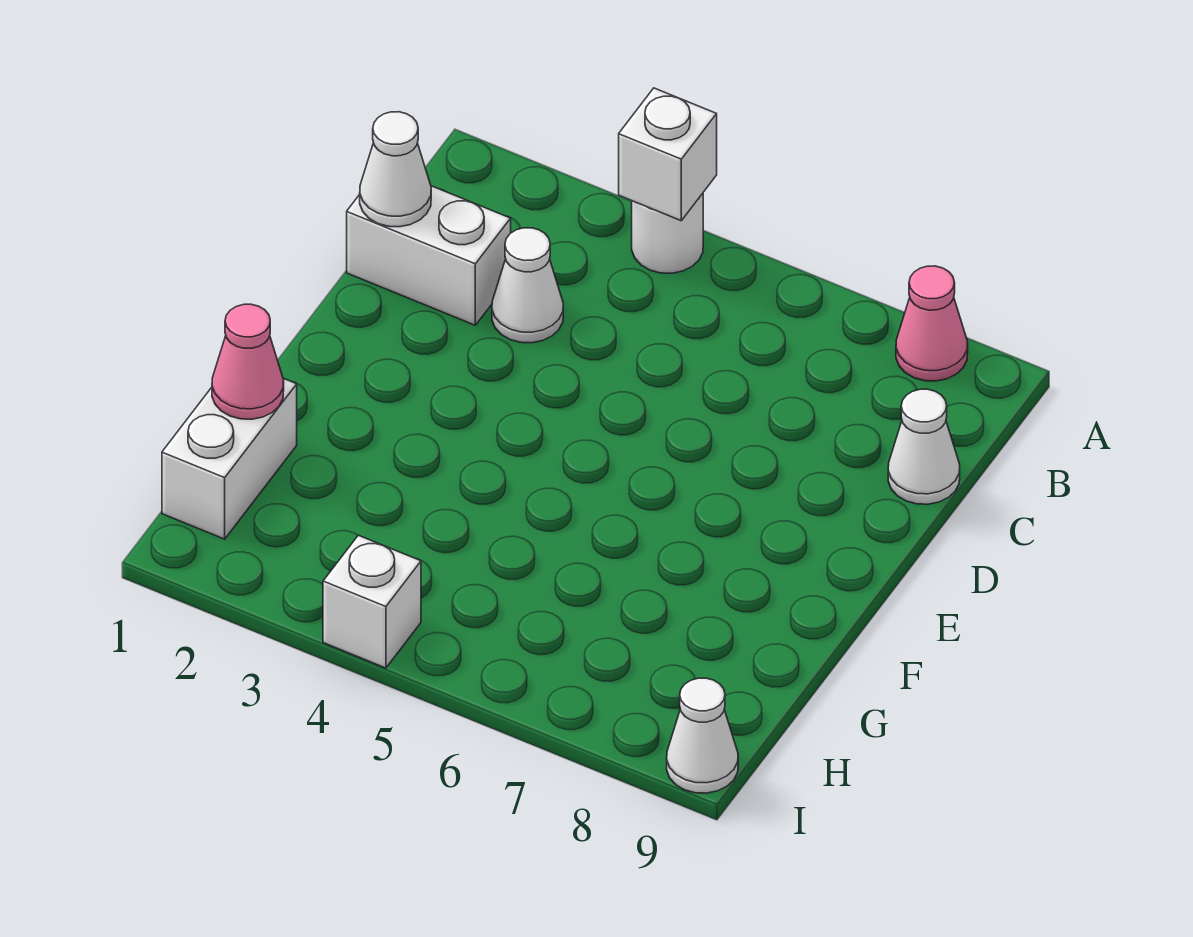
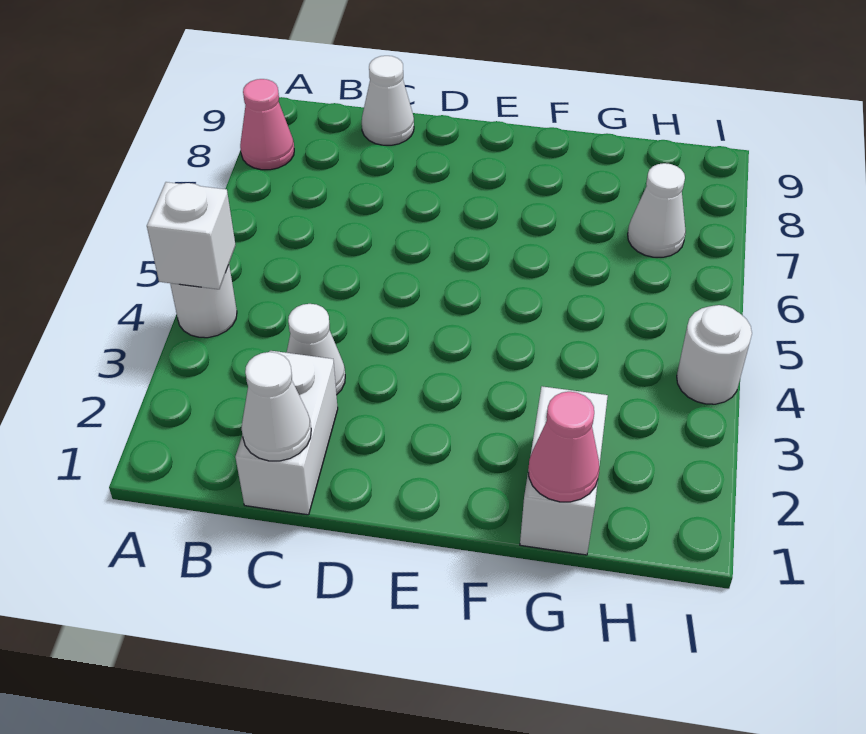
white brick G1:H1 level 1 -> white brick G1:G2 level 1
white brick I4 level 1 -> white round brick I4 level 1
white cone I9 level 1 -> white cone H7 level 1

